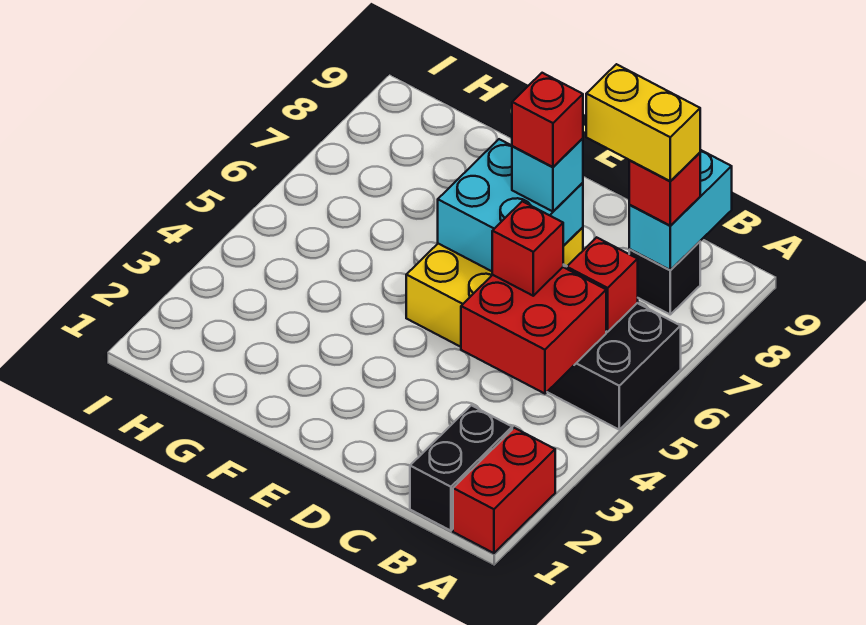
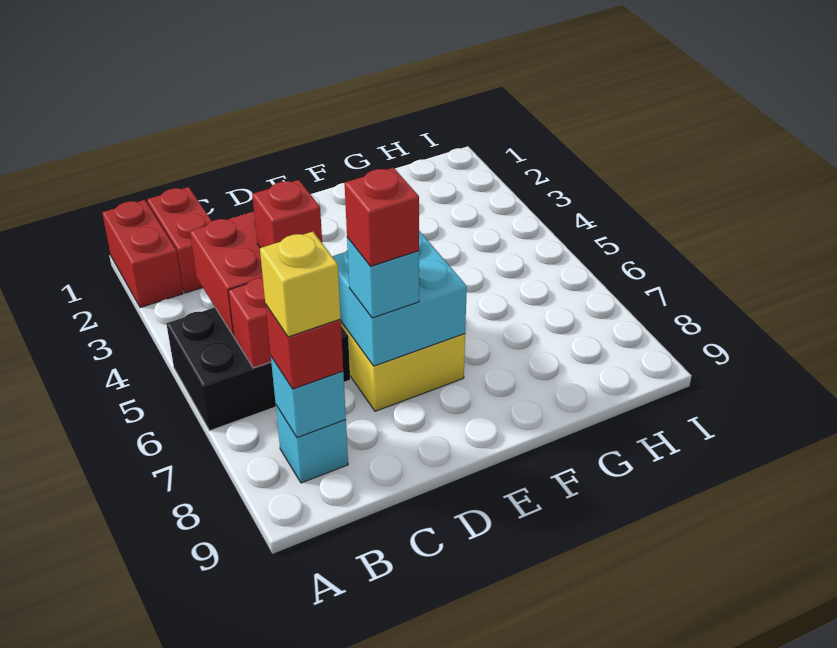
black brick B1:B2 level 1 -> red brick B1:B2 level 1
black brick B8 level 1 -> cyan brick B8 level 1
cyan brick B8:B9 level 2 -> cyan brick B8 level 2
yellow brick B8:C8 level 4 -> yellow brick B8 level 4

